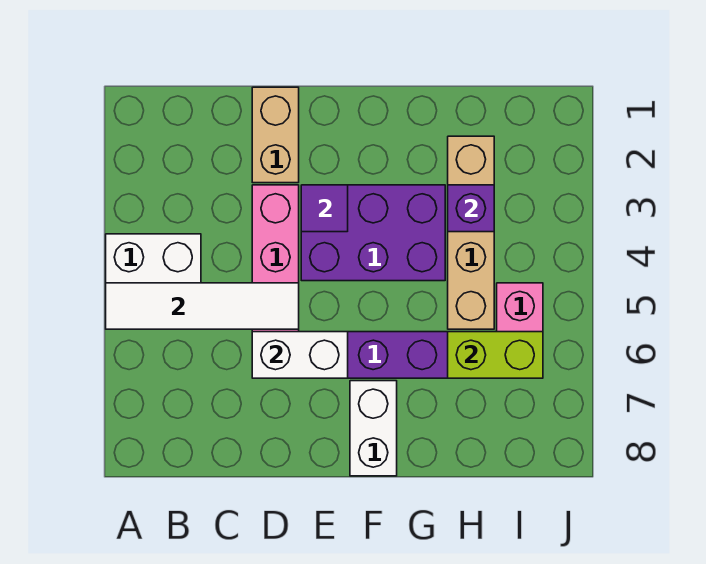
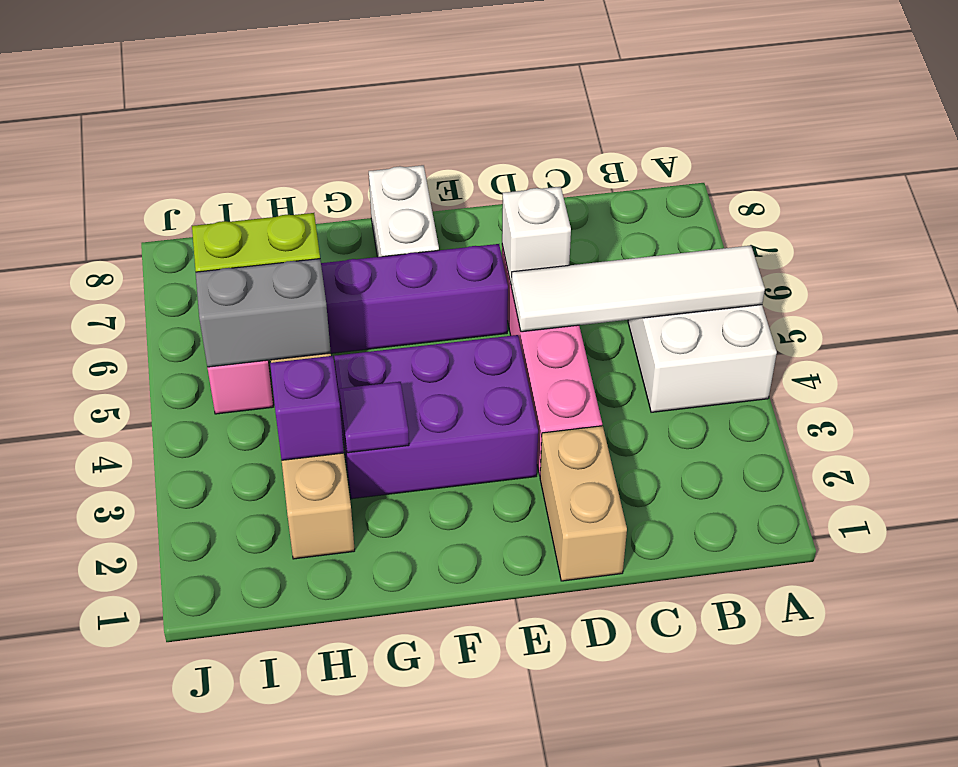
white brick D6:E6 level 2 -> white brick D6 level 2
purple tile E3 level 2 -> purple tile G3 level 2
none -> grey brick H5:I5 level 2

